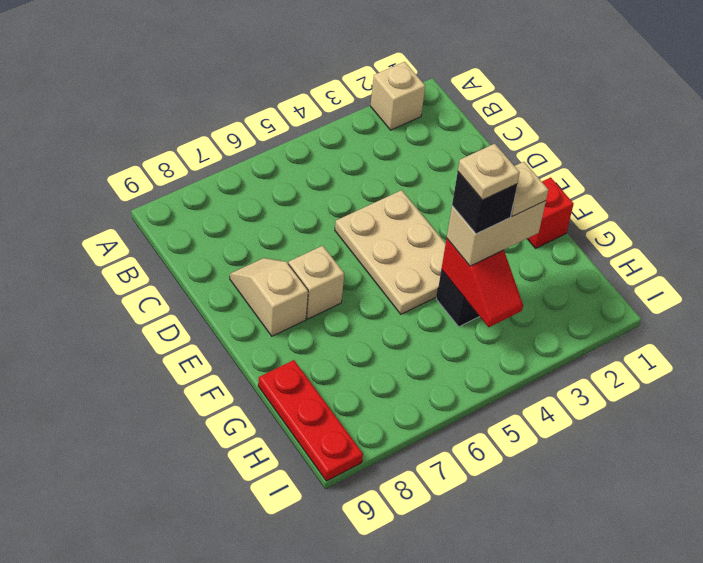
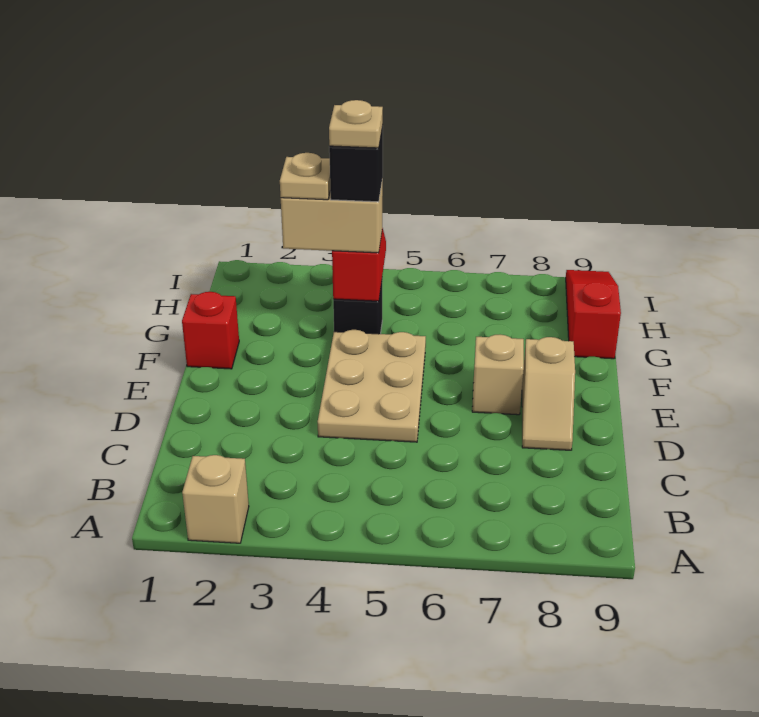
red plate G9:I9 level 1 -> red slope G9:I9 level 1 top G

